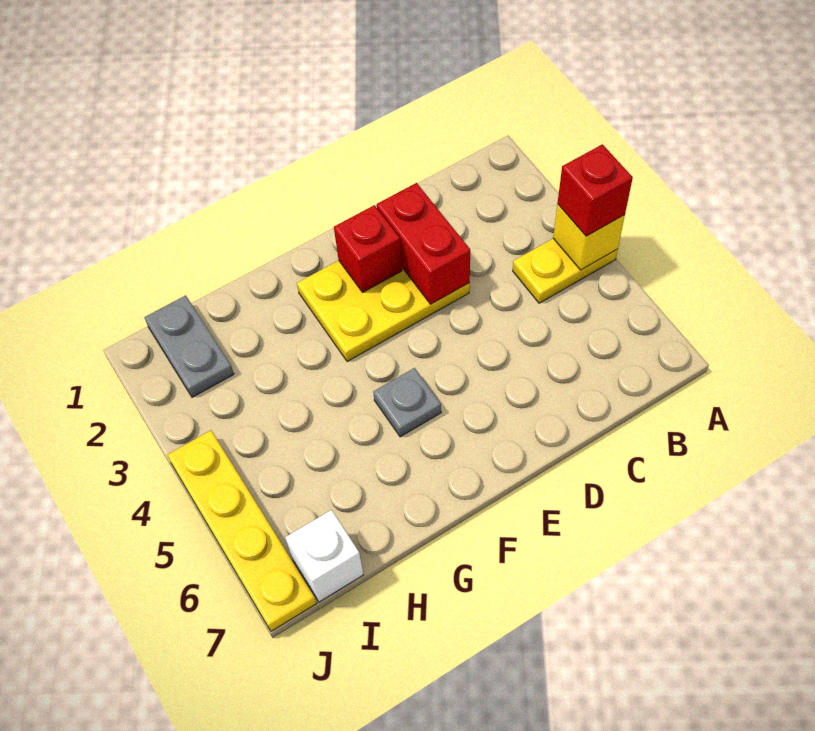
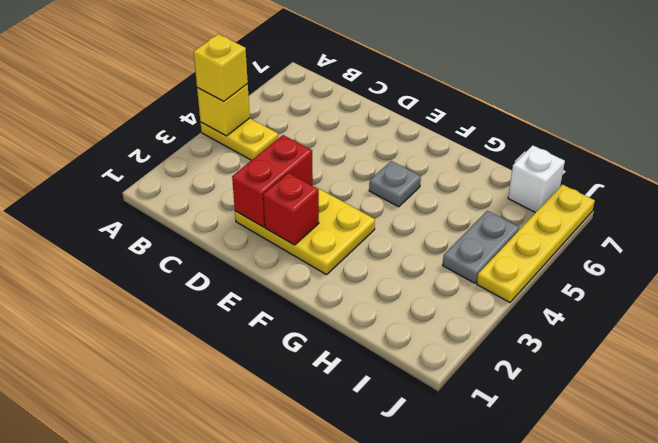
red brick A4 level 3 -> yellow brick A4 level 3
grey plate I1:I2 level 1 -> grey plate I4:I5 level 1

